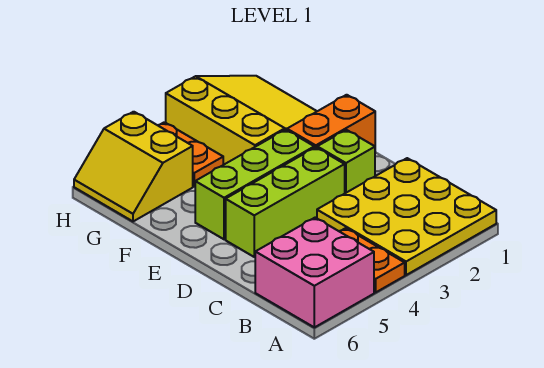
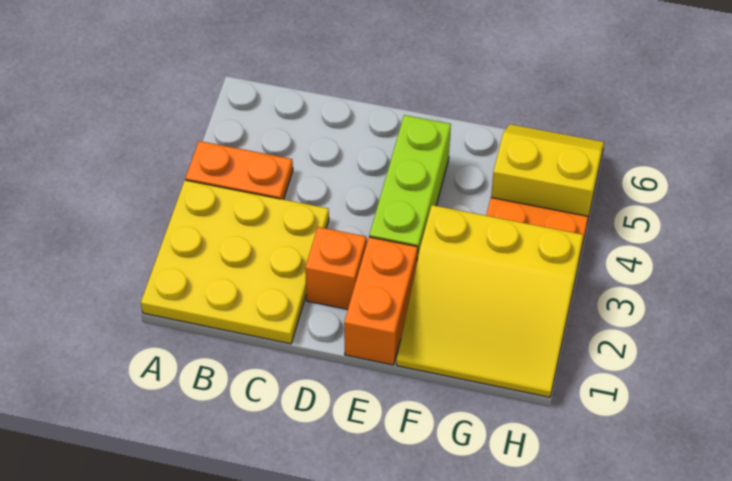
pink brick A5:B6 level 1 -> none
lime brick D2 level 1 -> orange brick D2 level 1
lime brick D3:D5 level 1 -> none

